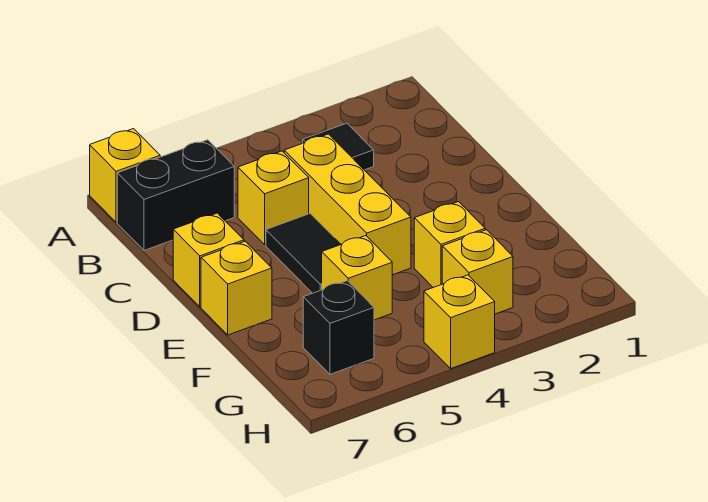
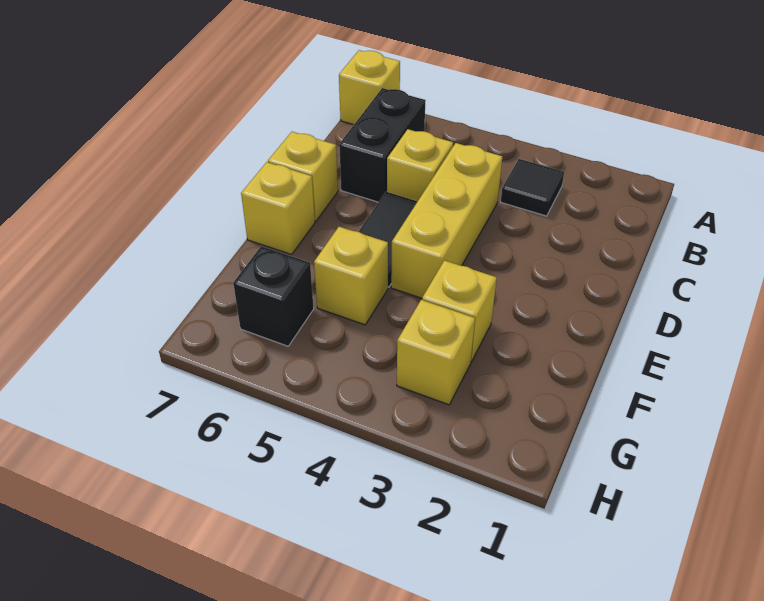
black brick B6:B7 level 1 -> black brick B6:C6 level 1
yellow brick H4 level 1 -> none

